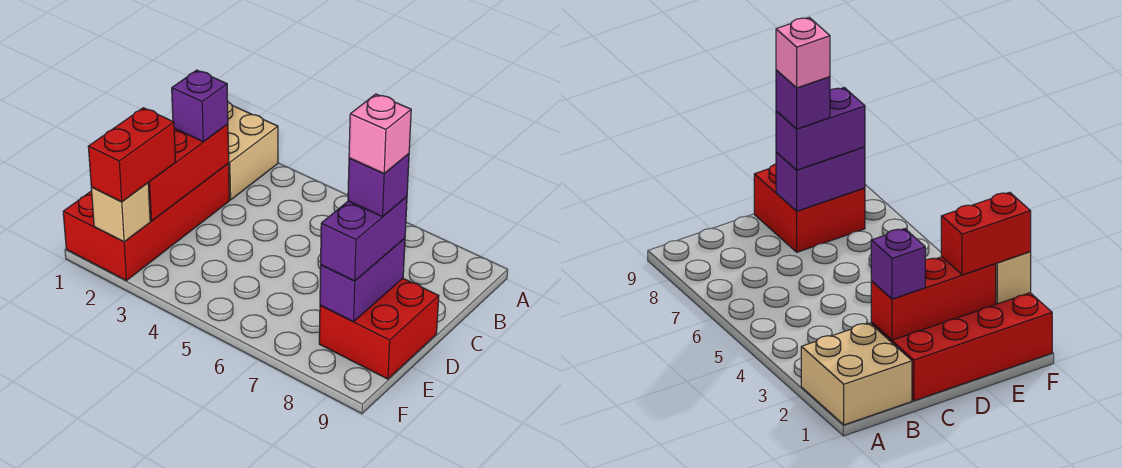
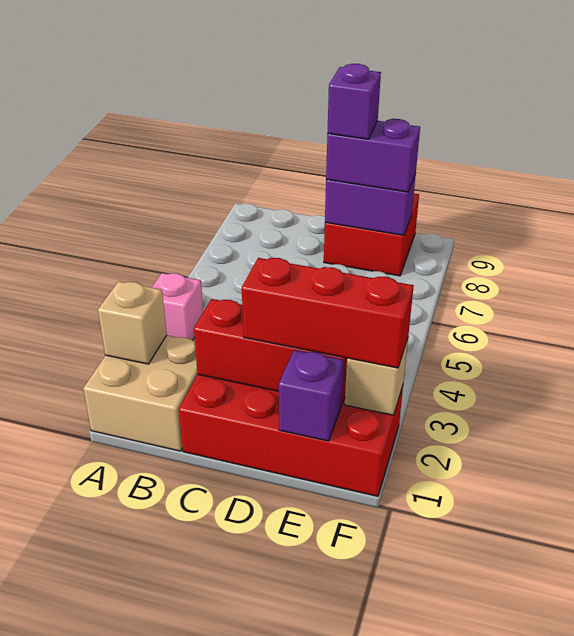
none -> tan brick A2 level 2
purple brick C2 level 3 -> purple brick E1 level 2
pink brick D8 level 5 -> pink brick A4 level 1
red brick E2:F2 level 3 -> red brick D2:F2 level 3

